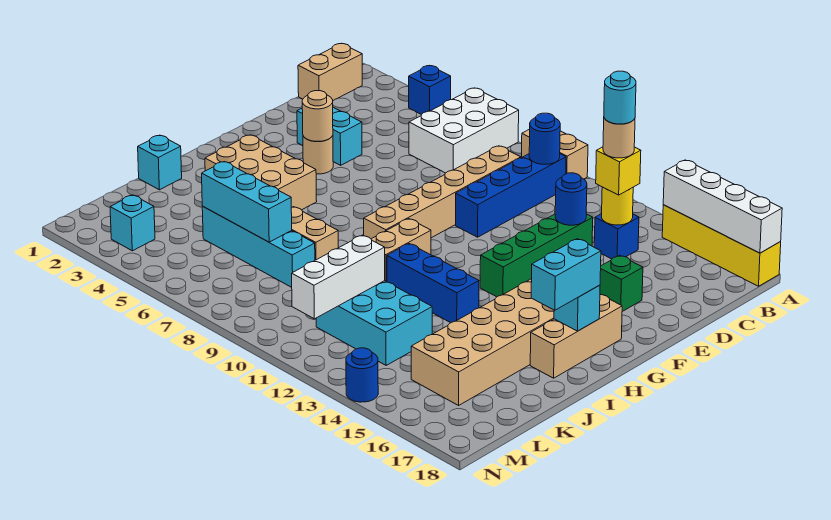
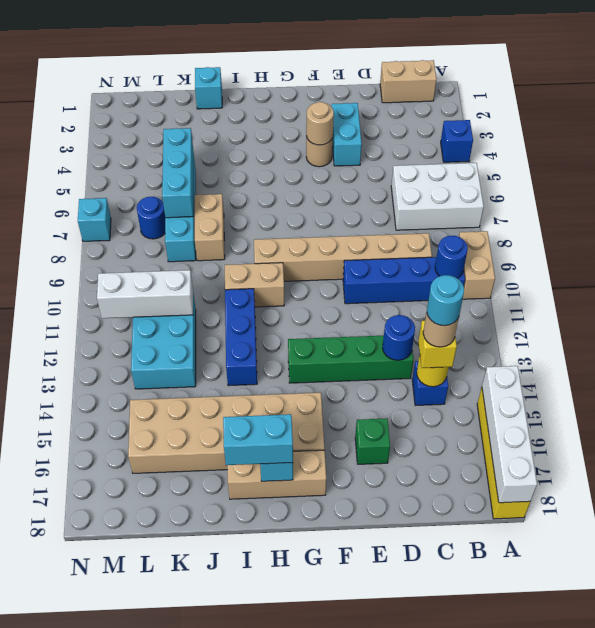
tan brick H3:I5 level 1 -> none
cyan brick M3 level 1 -> cyan brick N7 level 1
blue round brick N14 level 1 -> blue round brick L7 level 1

